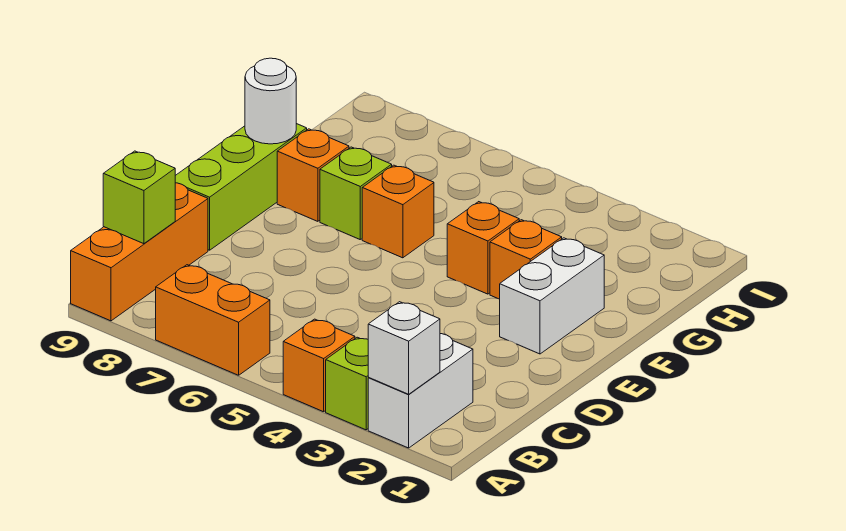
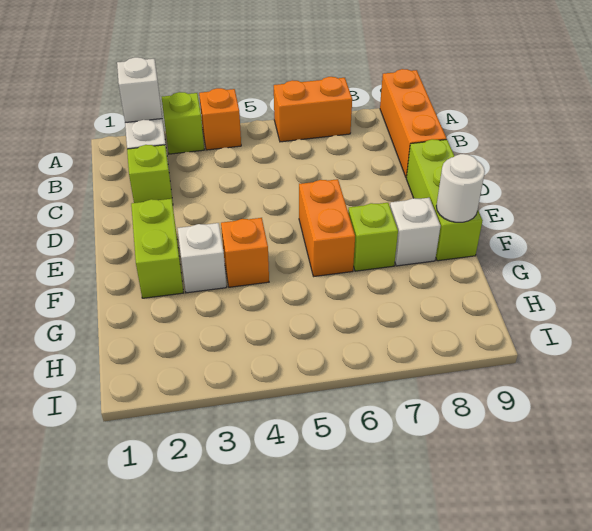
lime brick B9 level 2 -> lime brick C2 level 1
white brick E2:F2 level 1 -> lime brick E2:F2 level 1
orange brick F3 level 1 -> white brick F3 level 1
orange brick F6 level 1 -> orange brick E6:F6 level 1
orange brick F8 level 1 -> white brick F8 level 1

